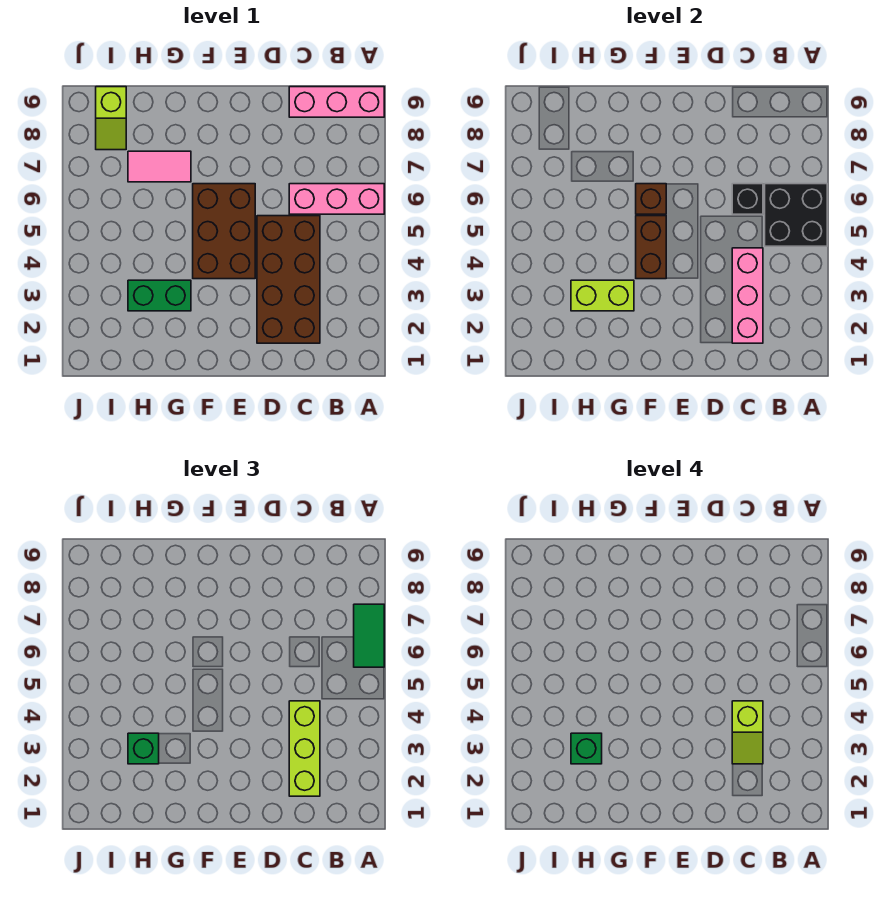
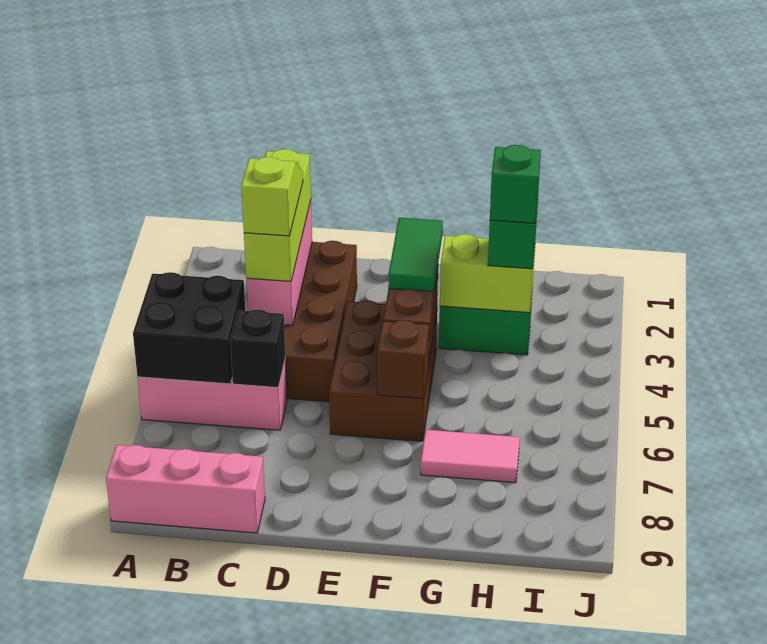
green tile A6:A7 level 3 -> green tile F3:F4 level 3
lime slope I8:I9 level 1 top 9 -> none

